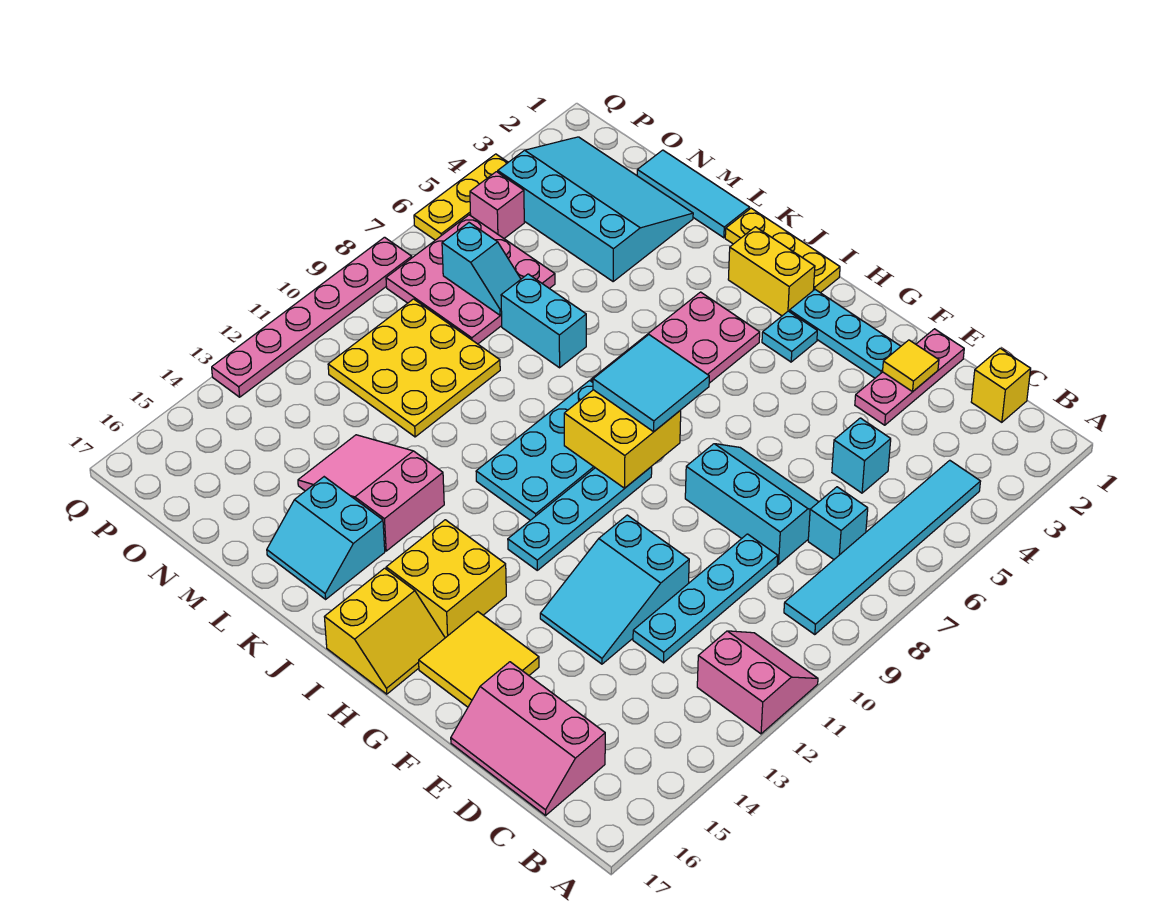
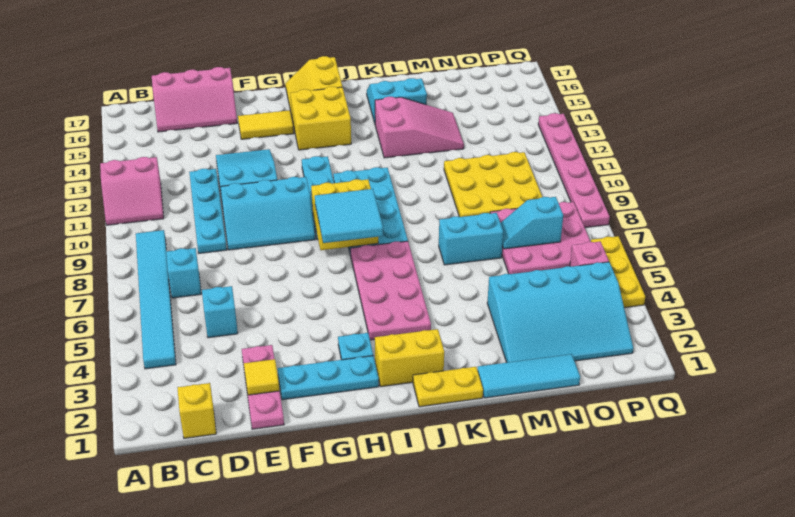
pink slope C16:E17 level 1 top 16 -> pink slope C16:E17 level 1 top 17
cyan slope D7:F8 level 1 top 8 -> cyan slope E9:G10 level 1 top 10
yellow tile F15:G16 level 1 -> yellow tile F15:G15 level 1
yellow plate I1:K1 level 1 -> yellow plate J1:K1 level 1

